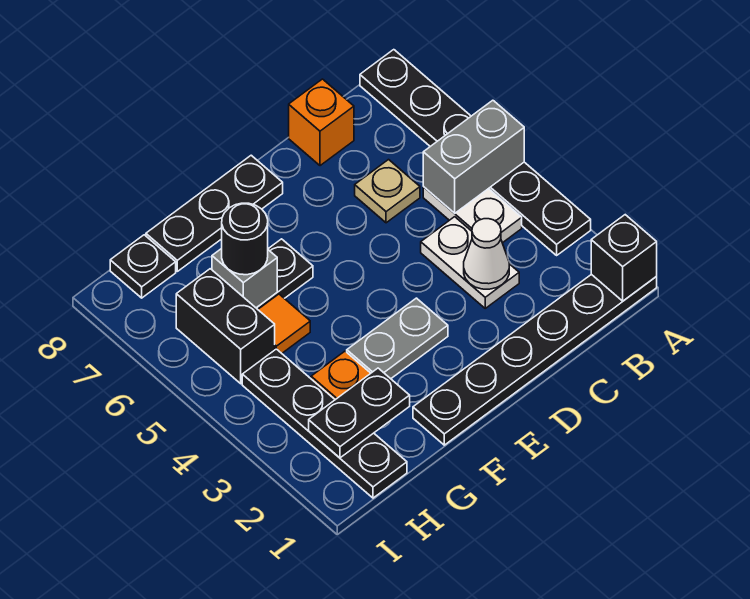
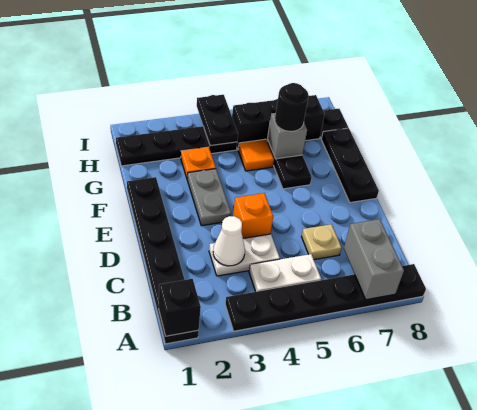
grey brick A5:B5 level 2 -> grey brick A7:B7 level 2
orange brick C8 level 1 -> orange brick D4 level 1
black plate G2:H2 level 2 -> black plate H4:I4 level 2
black brick H5:H6 level 1 -> black brick H5:H7 level 1

